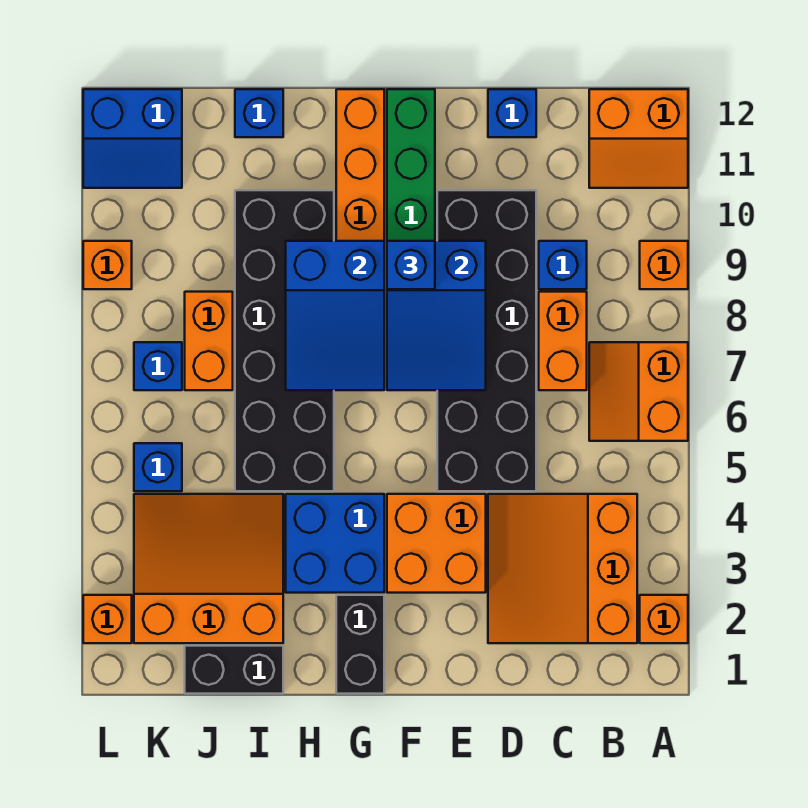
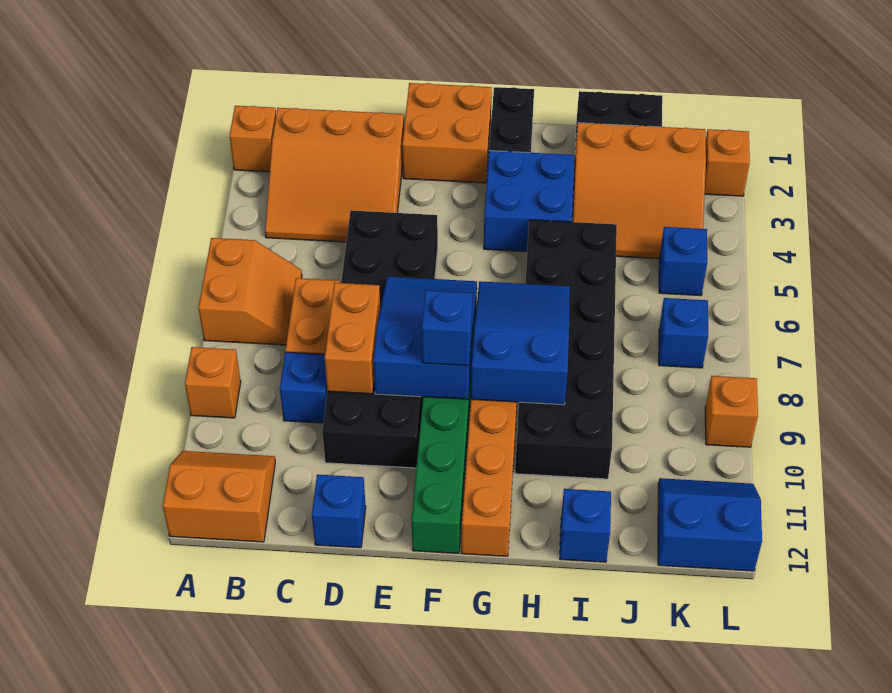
orange slope B2:D4 level 1 top B -> orange slope B2:D4 level 1 top 2
orange brick E3:F4 level 1 -> orange brick E1:F2 level 1
orange brick J7:J8 level 1 -> orange brick D8:D9 level 2

